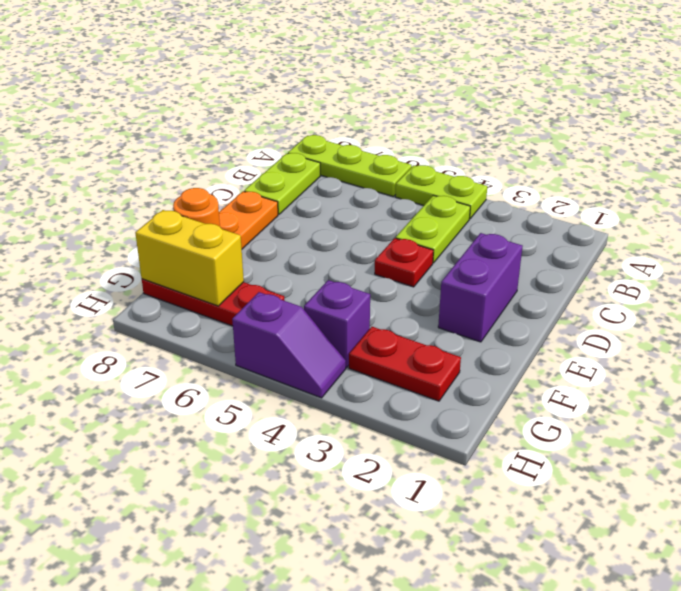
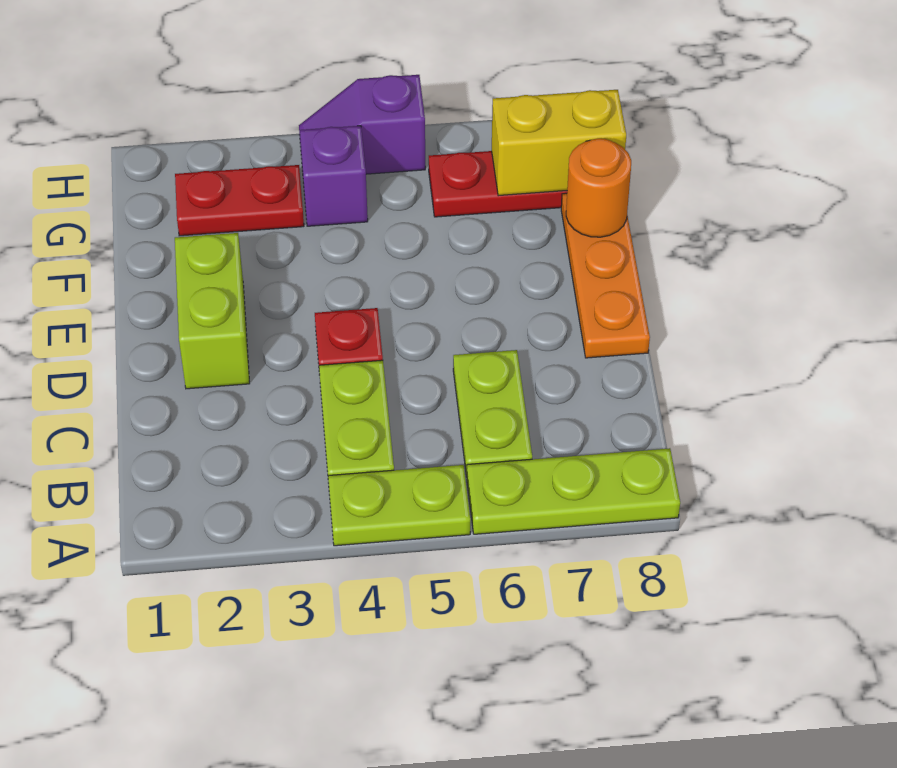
lime plate B8:C8 level 1 -> lime plate B6:C6 level 1
purple brick D2:E2 level 1 -> lime brick D2:E2 level 1

